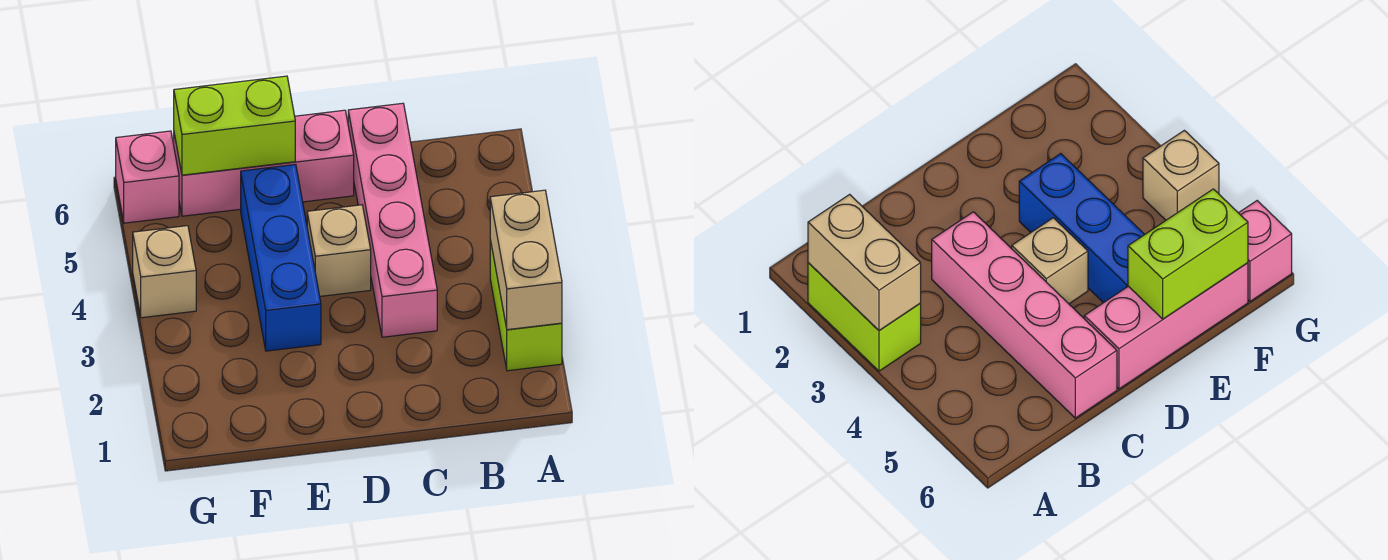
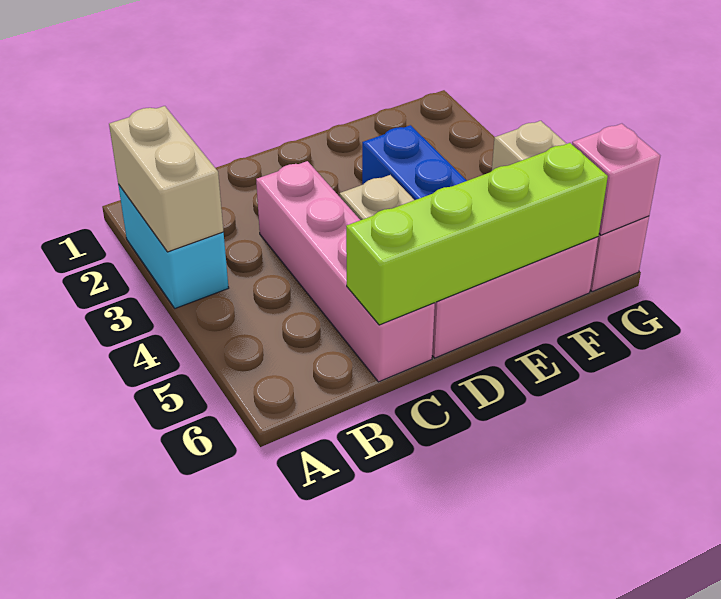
lime brick A2:A3 level 1 -> cyan brick A2:A3 level 1
lime brick E6:F6 level 2 -> lime brick C6:F6 level 2
none -> pink brick G6 level 2

